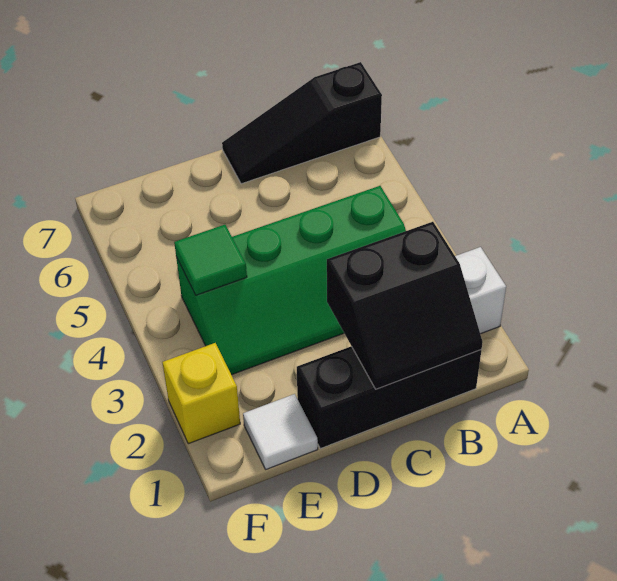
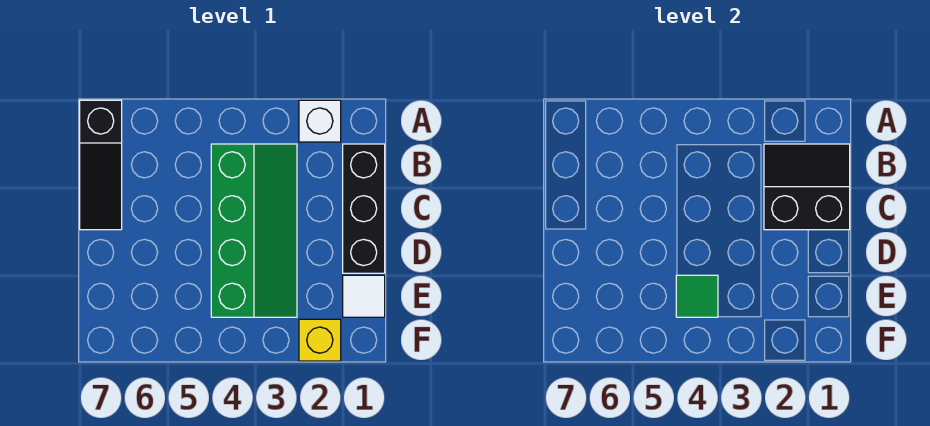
black slope B1:C2 level 2 top 2 -> black slope B1:C2 level 2 top C

